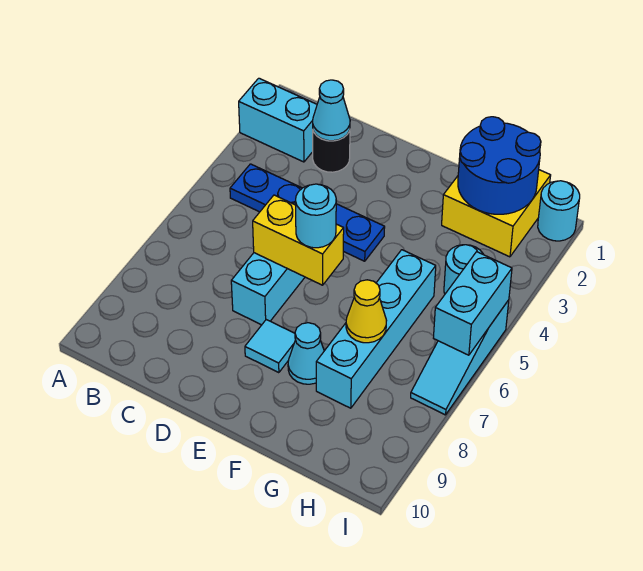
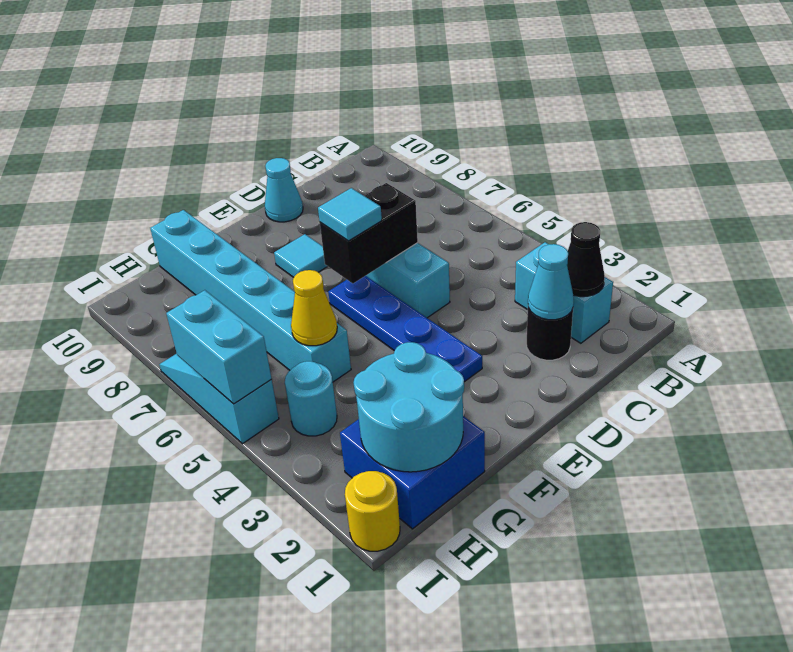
cyan brick A2:B2 level 1 -> cyan brick B2:B3 level 1
none -> black cone B2 level 2
blue plate B4:E4 level 1 -> blue plate E3:E6 level 1
yellow brick D6:E6 level 2 -> black brick D6:E6 level 2
cyan round brick E6 level 3 -> cyan tile E6 level 3
cyan cone F8 level 1 -> cyan cone D10 level 1
yellow brick G1:H2 level 1 -> blue brick G1:H2 level 1
blue round brick G1:H2 level 2 -> cyan round brick G1:H2 level 2
cyan brick G5:G8 level 1 -> cyan brick G5:G10 level 1
yellow cone G7 level 2 -> yellow cone G5 level 2
cyan round brick I1 level 1 -> yellow round brick I1 level 1

